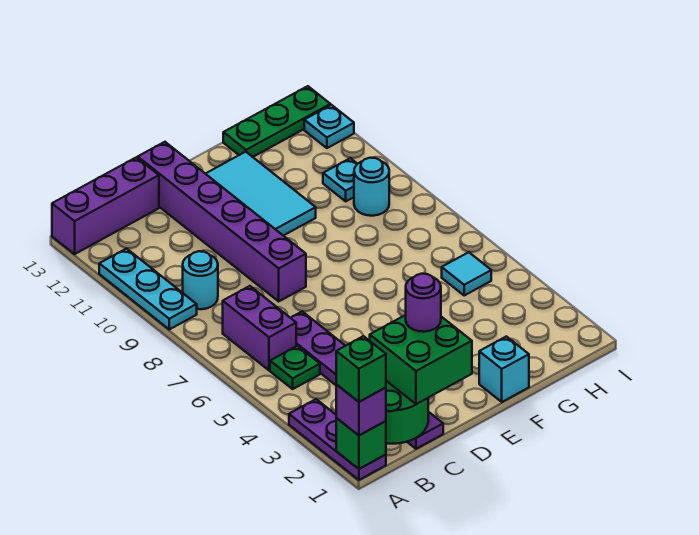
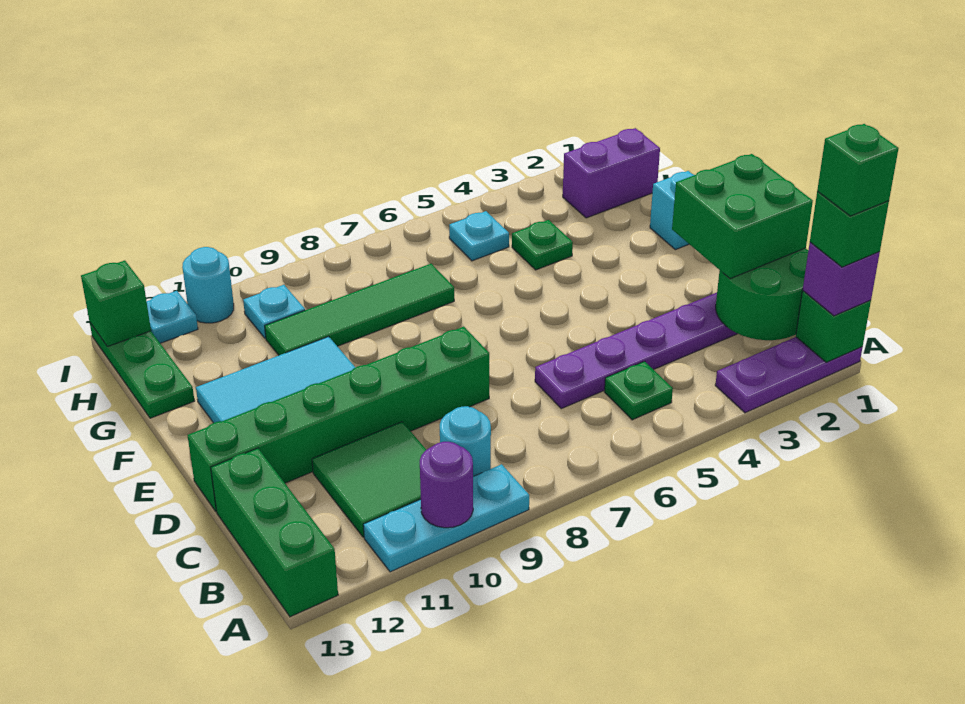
none -> green brick A1 level 5
purple brick A13:C13 level 1 -> green brick A13:C13 level 1
purple brick B6:B7 level 1 -> purple brick H1:H2 level 1
none -> green tile B10:C11 level 1
purple round brick D2 level 4 -> purple round brick A10 level 2
purple brick D8:D13 level 1 -> green brick D8:D13 level 1
none -> green plate G4 level 1
none -> green tile G7:G10 level 1
cyan tile H5 level 1 -> cyan plate H5 level 1
cyan round brick H9 level 1 -> cyan round brick I11 level 1
none -> green brick I13 level 2

